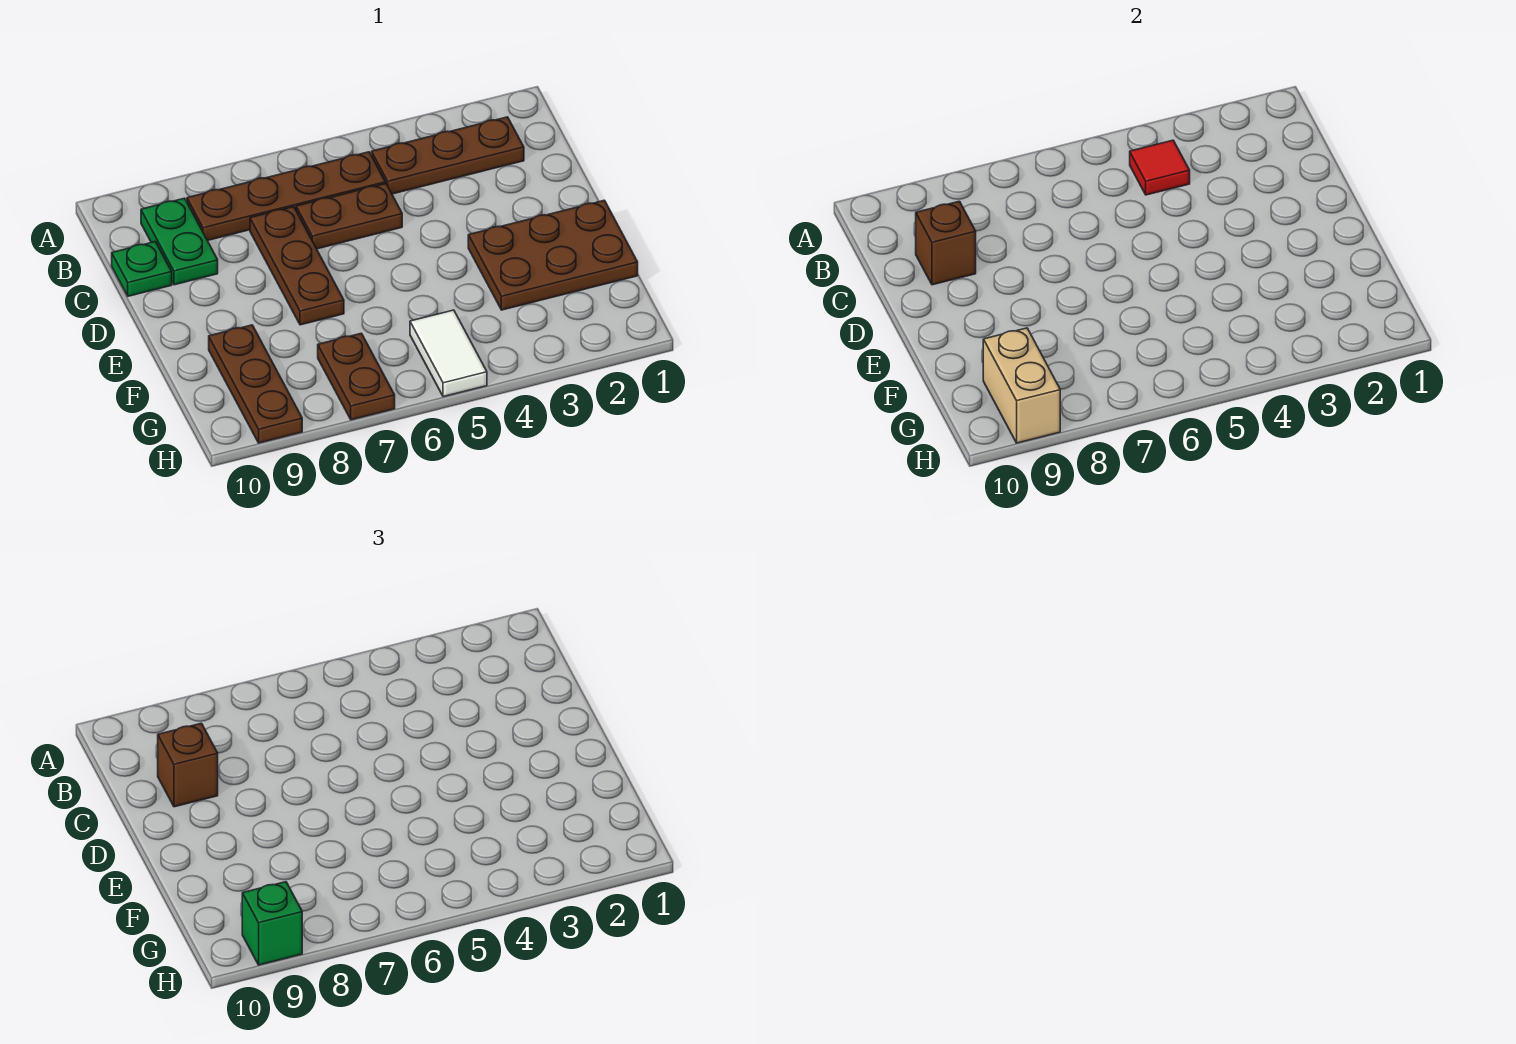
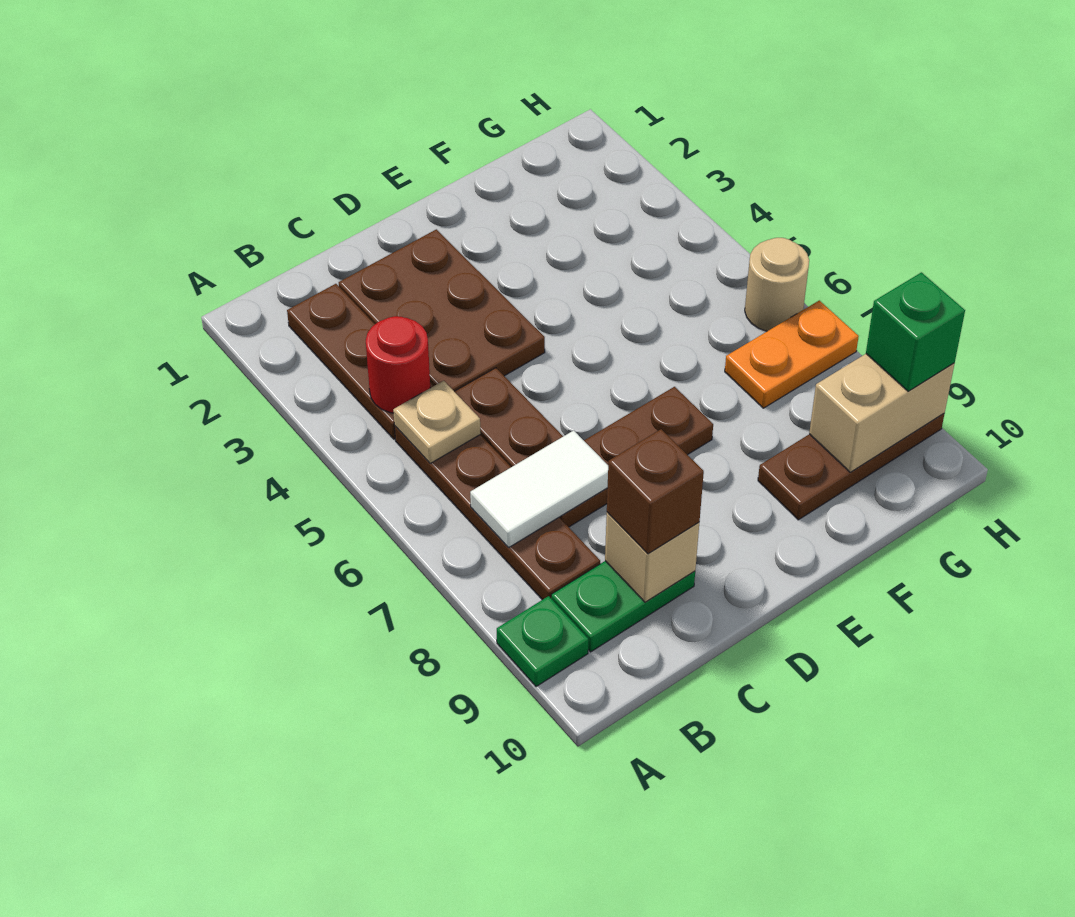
red tile B4 level 2 -> red round brick B4 level 2
none -> tan plate B5 level 2
brown brick C9 level 2 -> tan brick C9 level 2
green plate C10 level 1 -> green plate A9 level 1
brown plate E1:F3 level 1 -> brown plate C2:D4 level 1
white tile G5:H5 level 1 -> white tile B7:C7 level 2
brown plate G7:H7 level 1 -> orange plate G7:H7 level 1
none -> tan round brick H6 level 1

